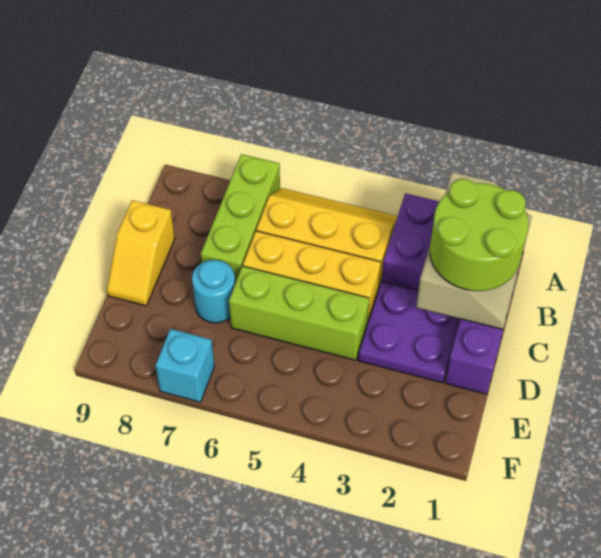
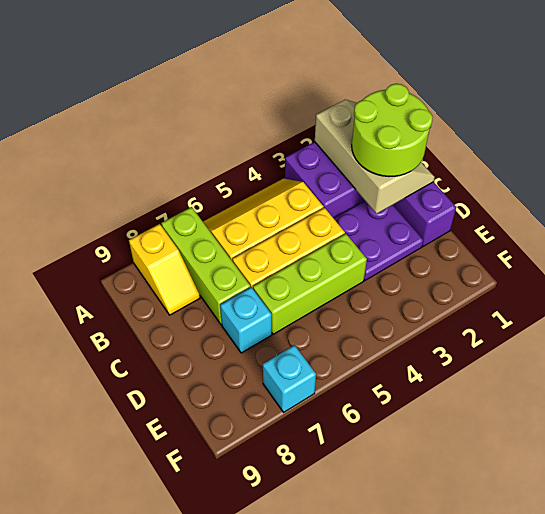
yellow slope C9:D9 level 1 top C -> yellow slope A8:B8 level 1 top A
cyan round brick D7 level 1 -> cyan brick D7 level 1

